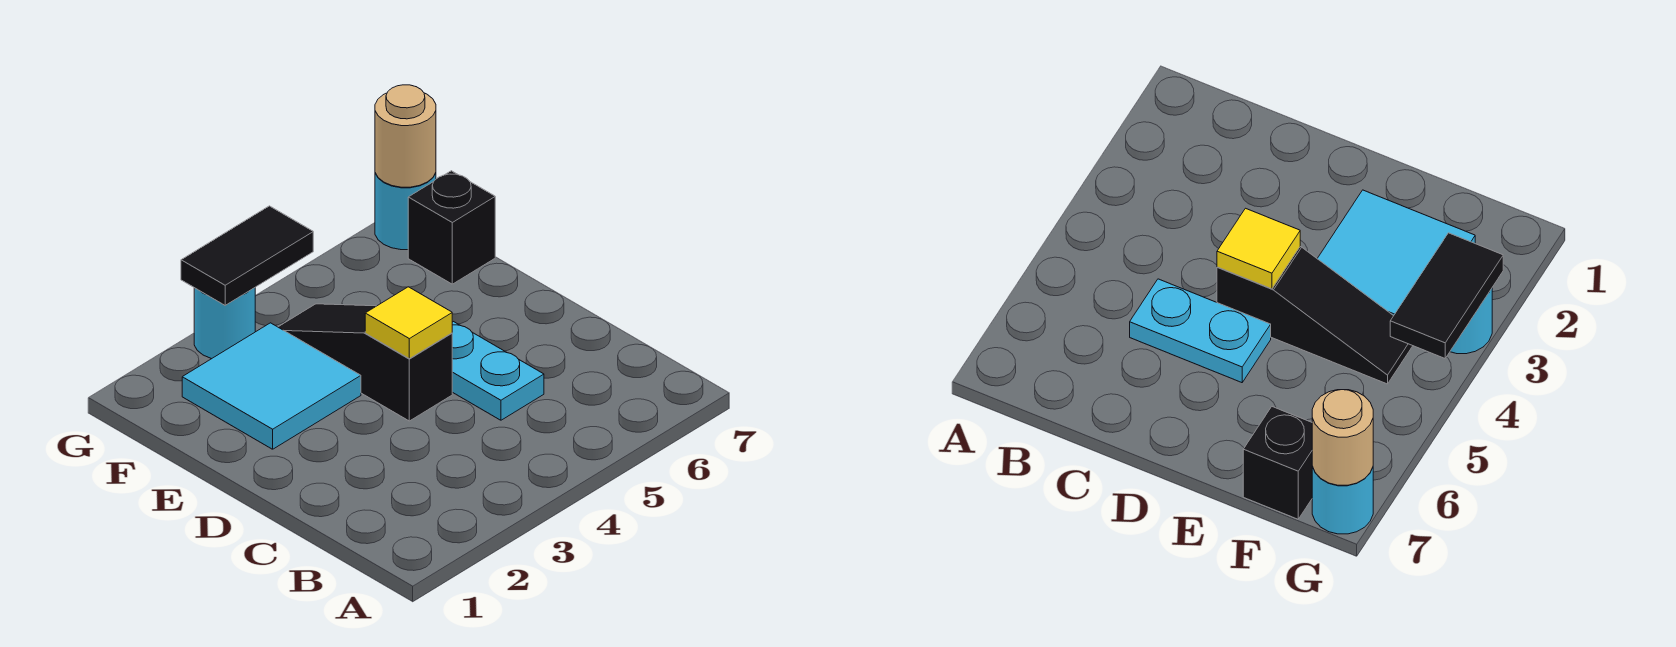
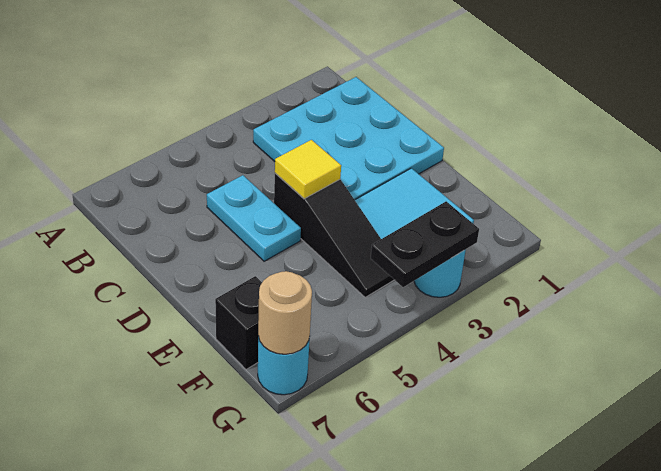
none -> cyan plate B1:D3 level 1
black tile G3:G4 level 2 -> black plate G3:G4 level 2

